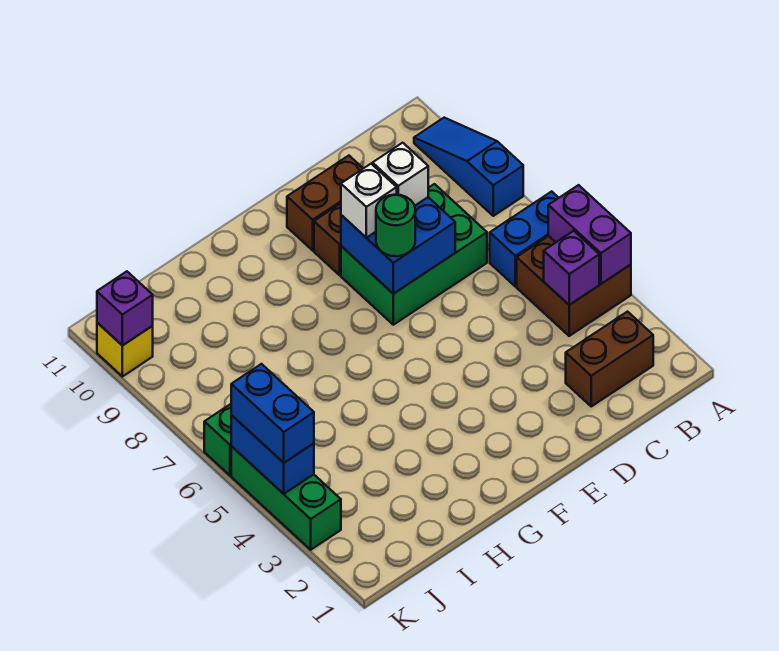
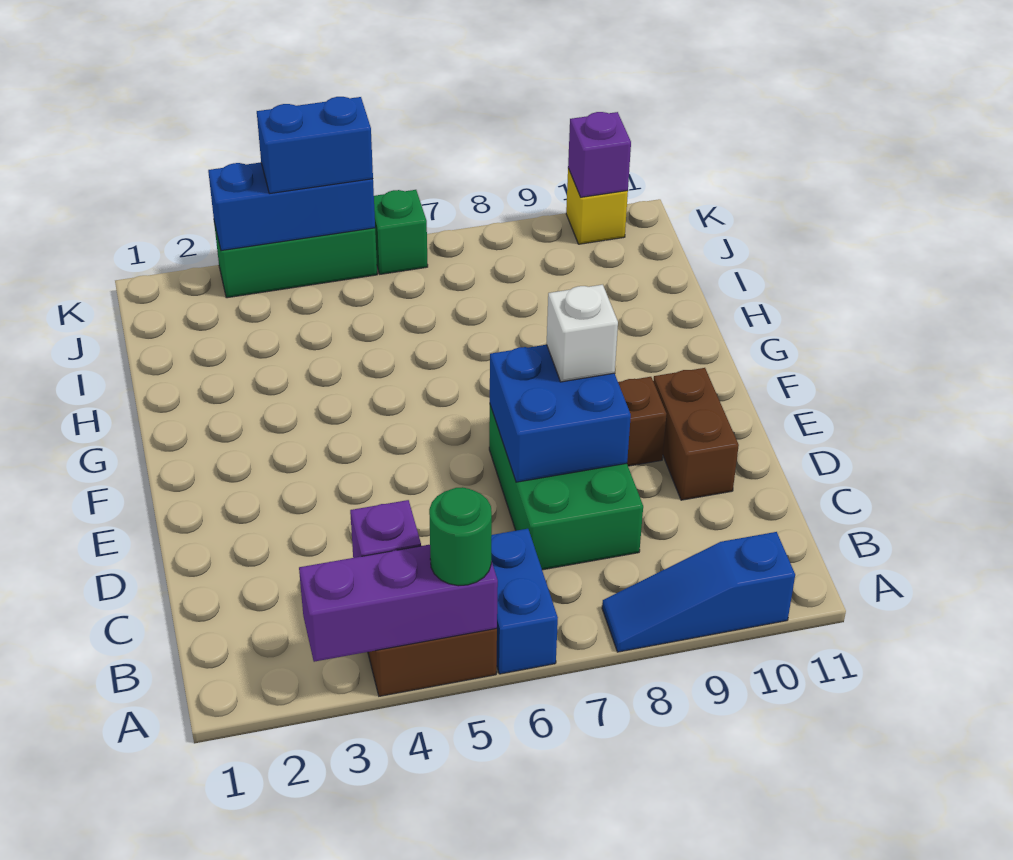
purple brick A4:A5 level 2 -> purple brick A3:A5 level 2
blue slope A8:A10 level 1 top 8 -> blue slope A8:A10 level 1 top 10
brown brick B2:C2 level 1 -> none
white brick D8 level 3 -> none
green round brick E7 level 3 -> green round brick A5 level 3
blue brick K4:K5 level 2 -> blue brick K3:K5 level 2

